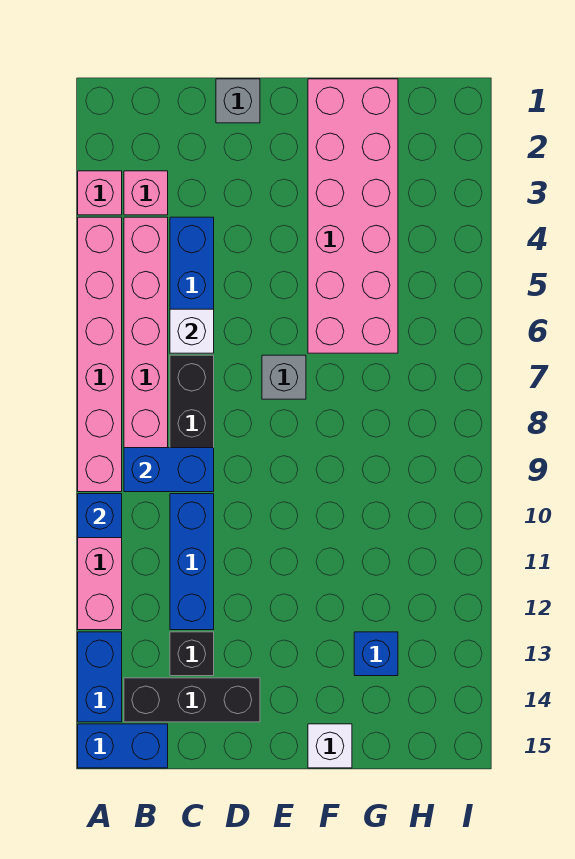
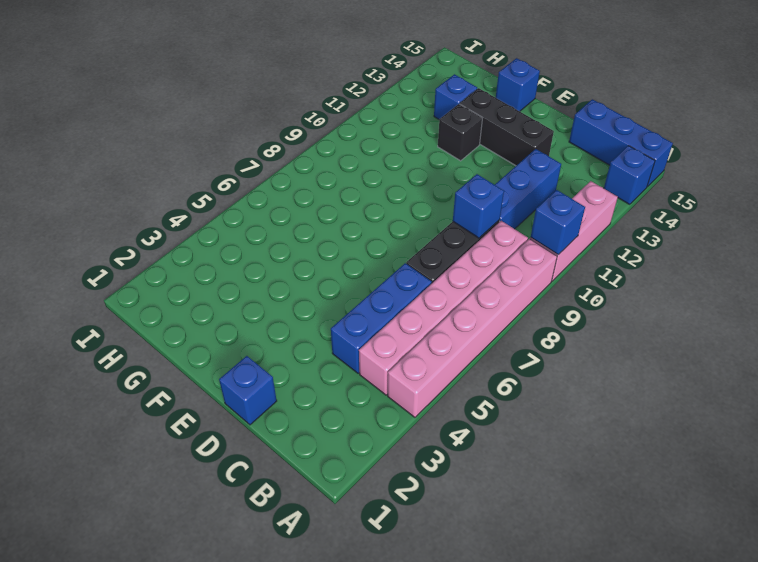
pink brick A3 level 1 -> none
blue brick A13:A14 level 1 -> blue brick A14 level 1
blue brick A15:B15 level 1 -> blue brick A15:C15 level 1
pink brick B3 level 1 -> none
blue brick B9:C9 level 2 -> blue brick C9 level 2
black brick B14:D14 level 1 -> black brick D13:F13 level 1
white brick C6 level 2 -> none
black brick C13 level 1 -> black brick F12 level 1
grey brick D1 level 1 -> blue brick D1 level 1
grey brick E7 level 1 -> none
pink brick F1:G6 level 1 -> none
white brick F15 level 1 -> blue brick F15 level 1

